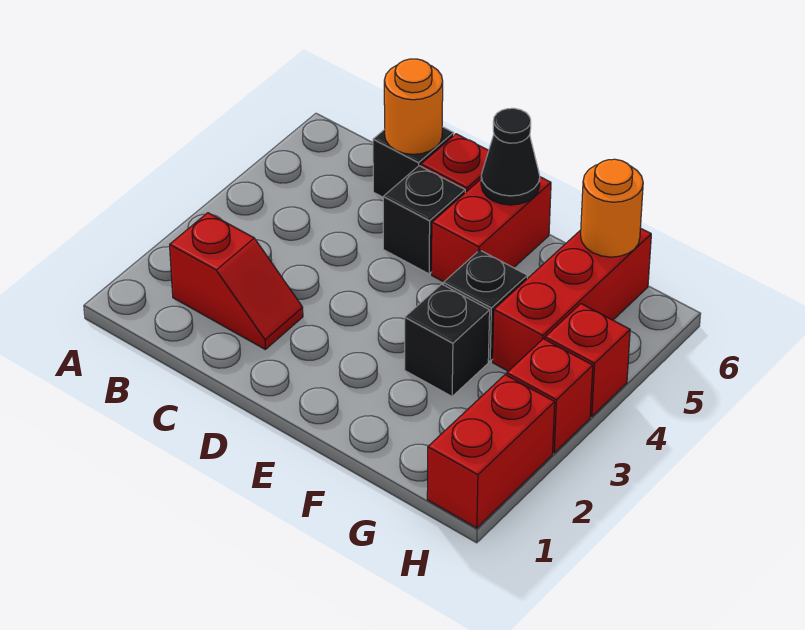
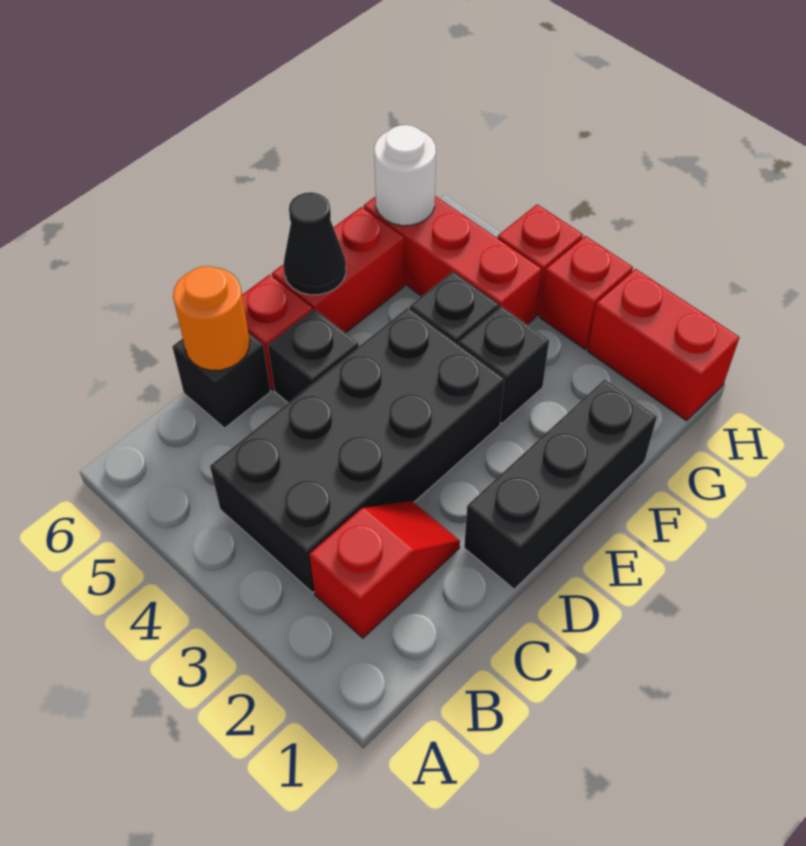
none -> black brick B3:E4 level 1
none -> black brick D1:F1 level 1
red brick E5:E6 level 1 -> red brick E6:F6 level 1
orange round brick G6 level 2 -> white round brick G6 level 2

